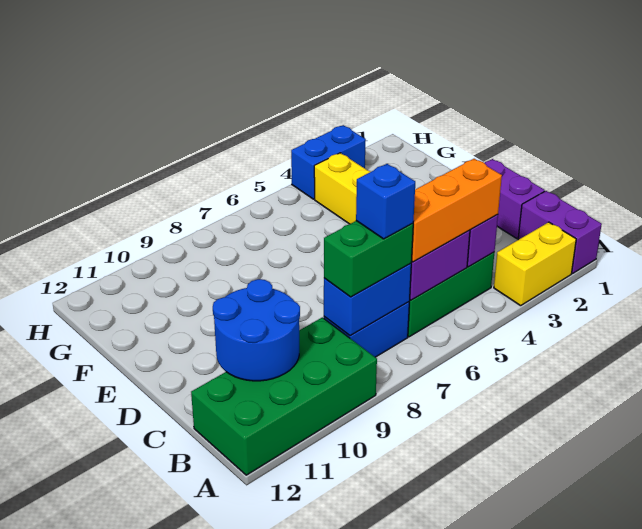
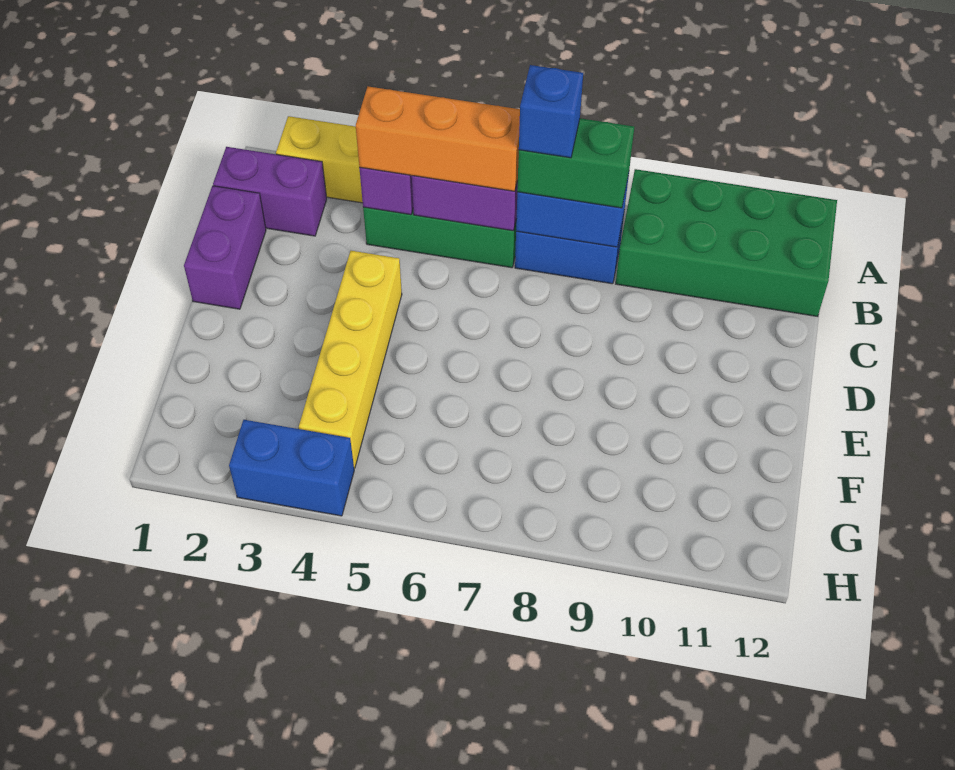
purple brick A1:B1 level 1 -> purple brick B1:B2 level 1
blue round brick B10:C11 level 2 -> none

